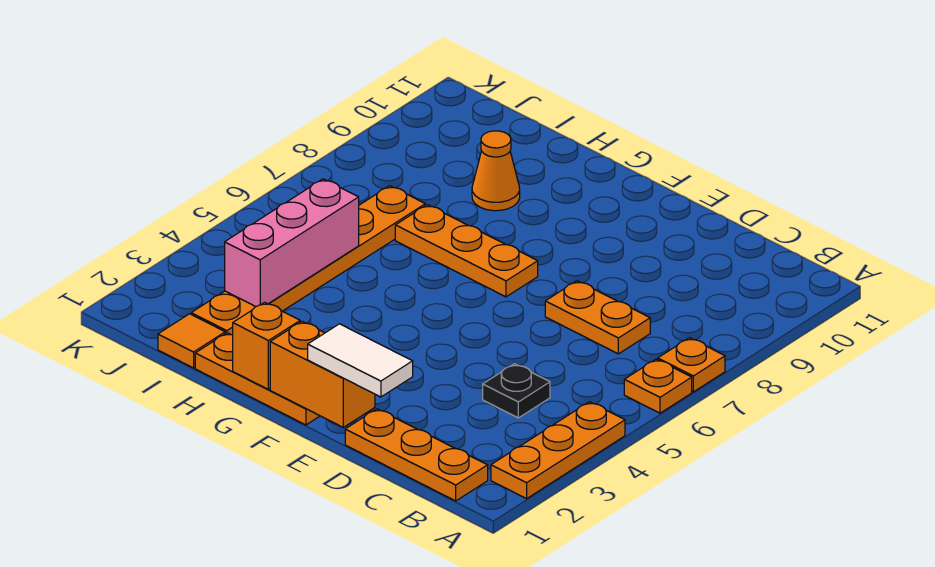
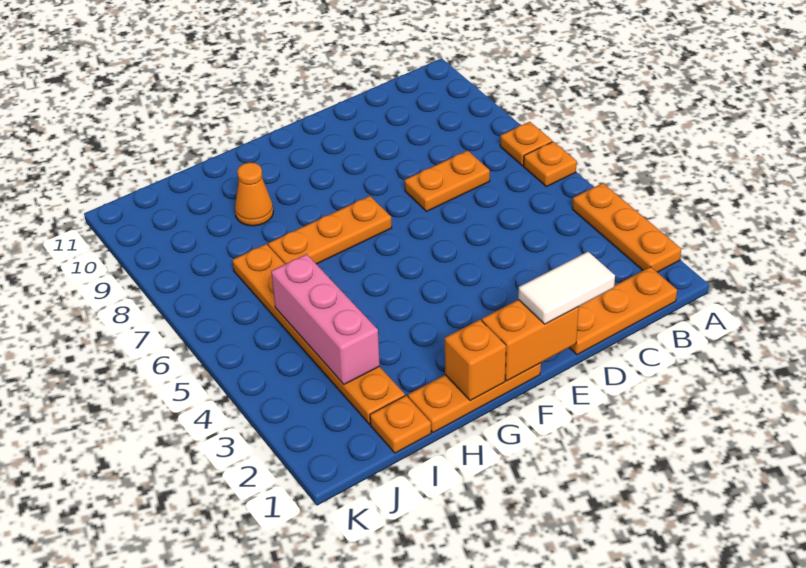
black plate C4 level 1 -> none
orange tile I1 level 1 -> orange plate I1 level 1

